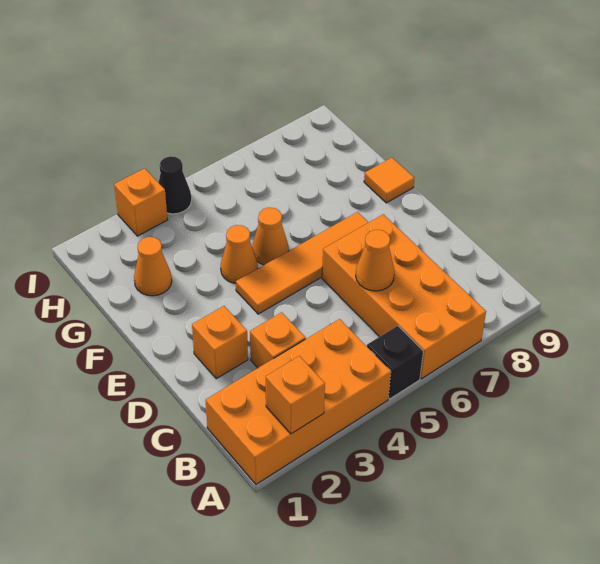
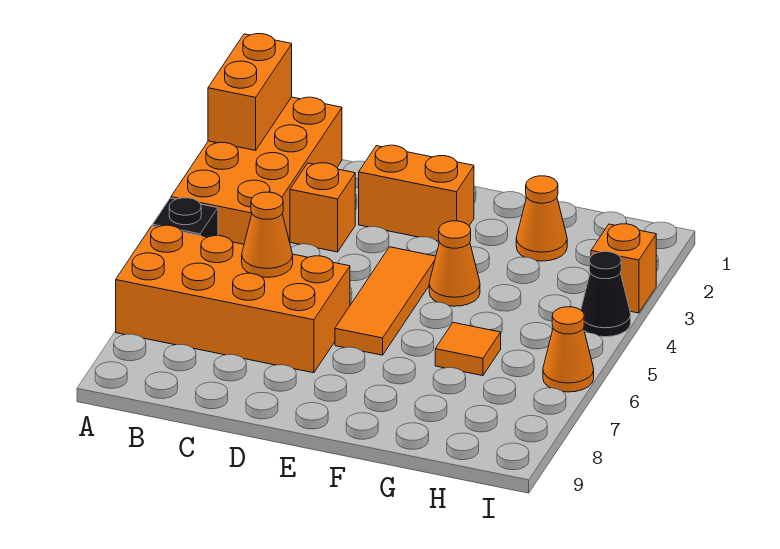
orange brick A2 level 2 -> orange brick A1:A2 level 2
orange brick D2 level 1 -> orange brick D2:E2 level 1
orange tile E4:E7 level 1 -> orange tile E4:E6 level 1
orange cone F5 level 1 -> orange cone I6 level 1
orange tile F9 level 1 -> orange tile G6 level 1

